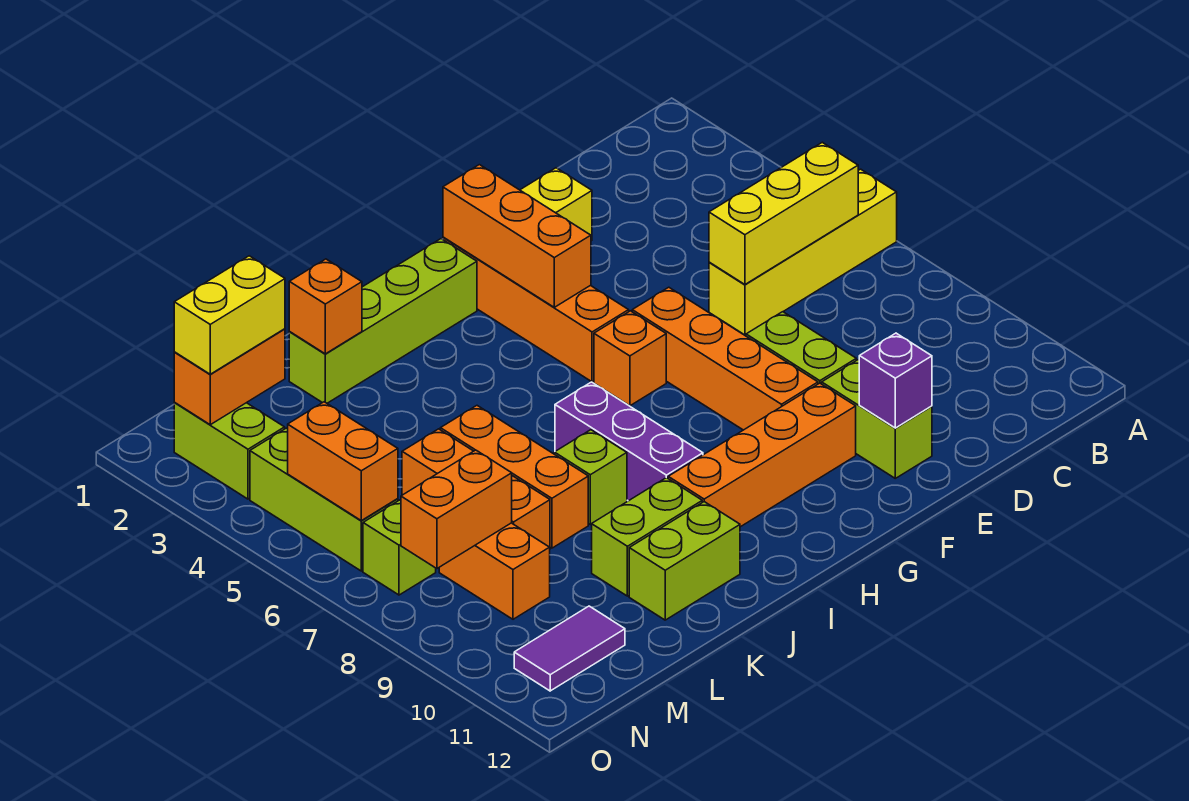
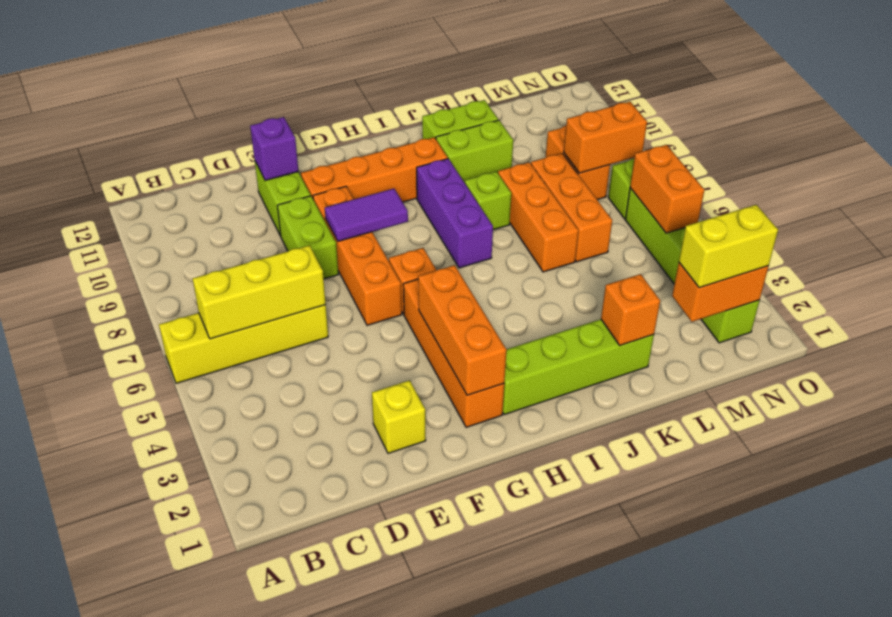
purple tile M11:N11 level 1 -> purple tile F8:G8 level 2

